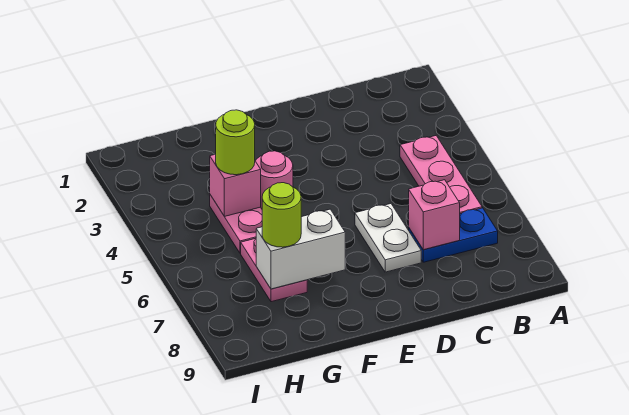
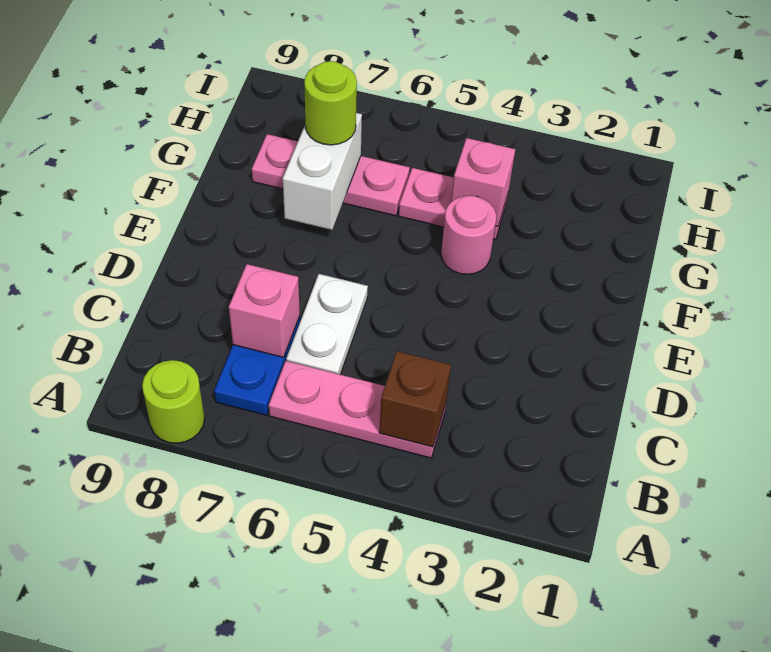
none -> brown brick B4 level 2
white plate D6:D7 level 1 -> white plate C6:D6 level 1
lime round brick G4 level 3 -> lime round brick A8 level 1
pink plate G6:G7 level 1 -> pink plate G6:G8 level 1

